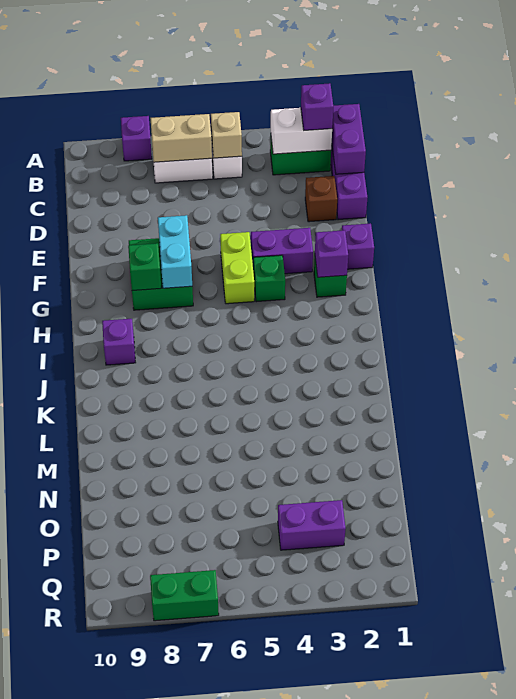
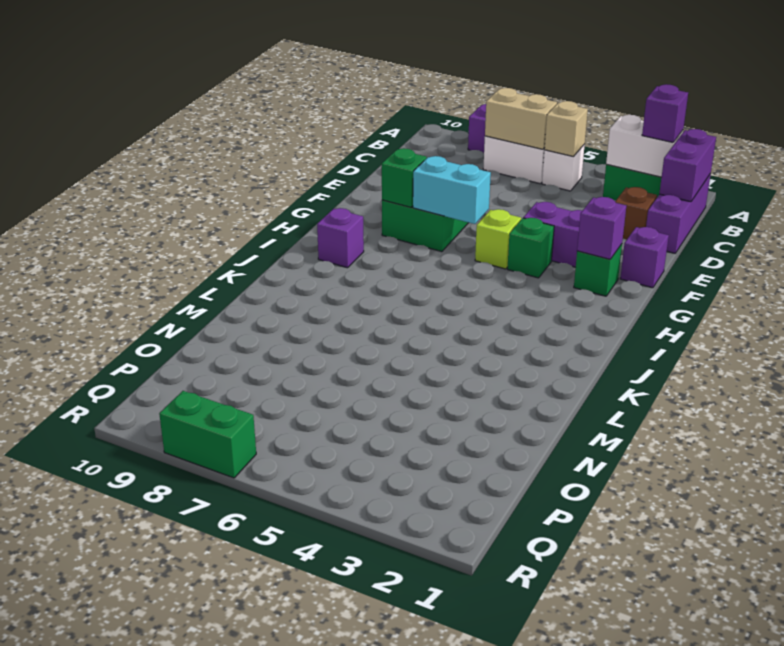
lime brick F5:G5 level 1 -> lime brick G5 level 1
cyan brick F7:G7 level 2 -> cyan brick G6:G7 level 2
purple brick P3:P4 level 1 -> none

